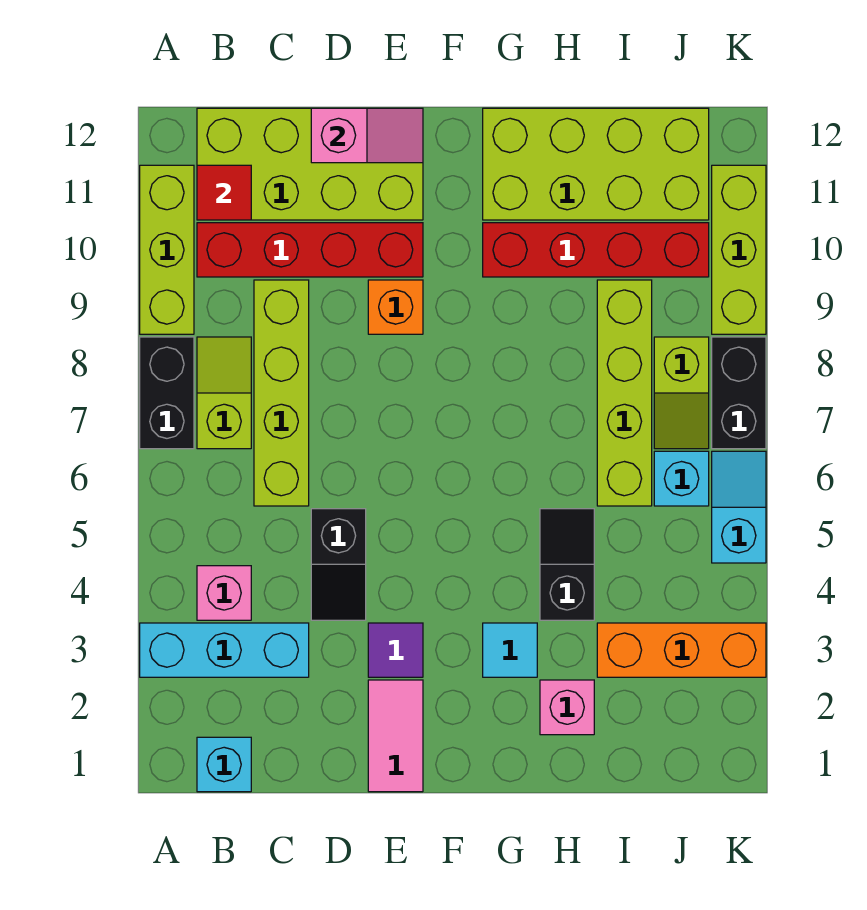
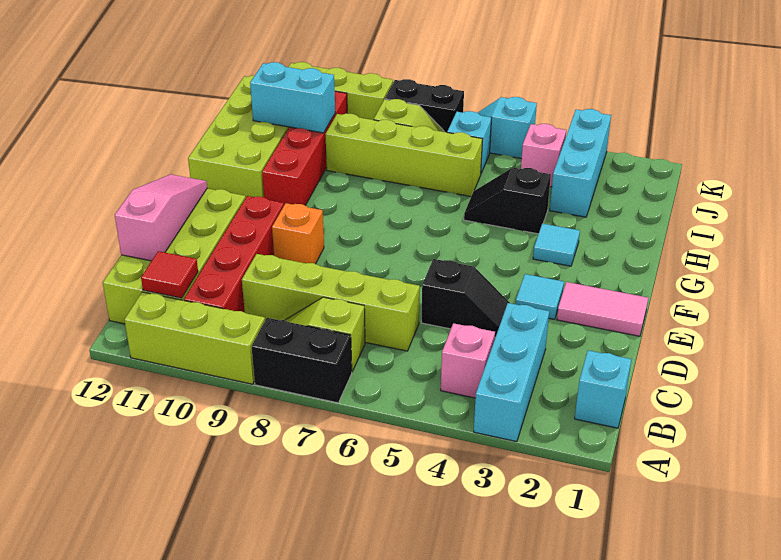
pink slope D12:E12 level 2 top D -> pink slope C12:E12 level 2 top C
purple tile E3 level 1 -> cyan tile E3 level 1
pink brick H2 level 1 -> pink brick J4 level 1
orange brick I3:K3 level 1 -> cyan brick I3:K3 level 1
none -> cyan brick I10:I11 level 2

